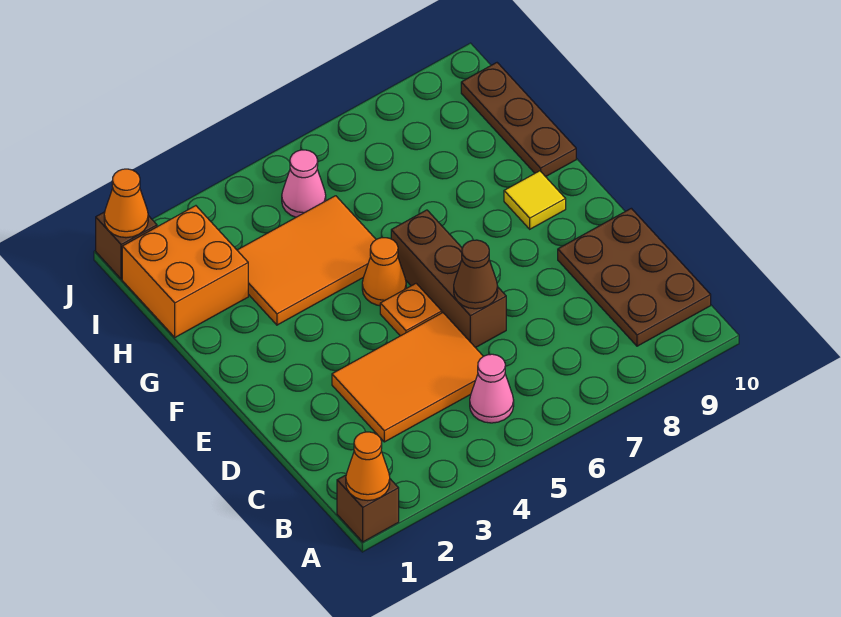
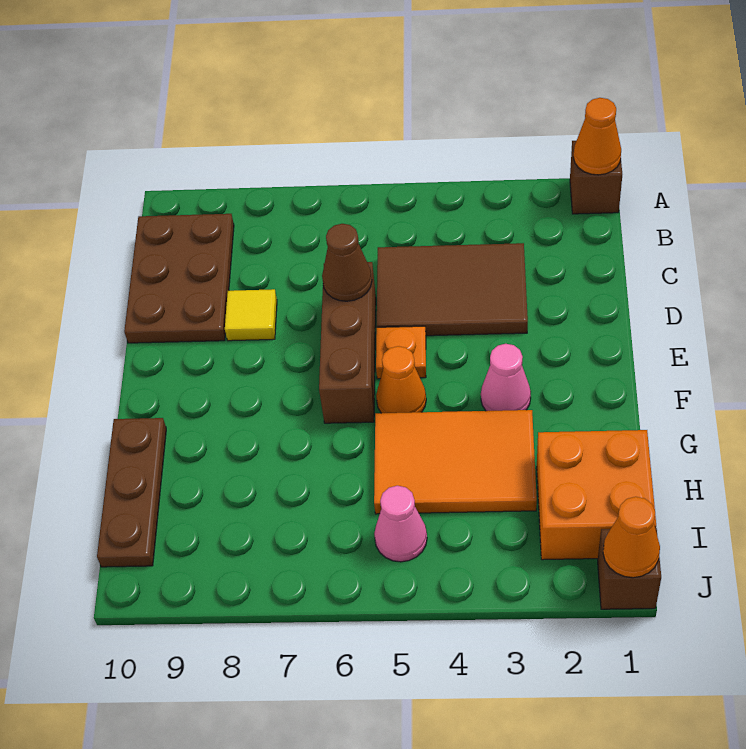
pink cone B5 level 1 -> pink cone F3 level 1
orange tile C3:D5 level 1 -> brown tile C3:D5 level 1
yellow tile F9 level 1 -> yellow tile D8 level 1

